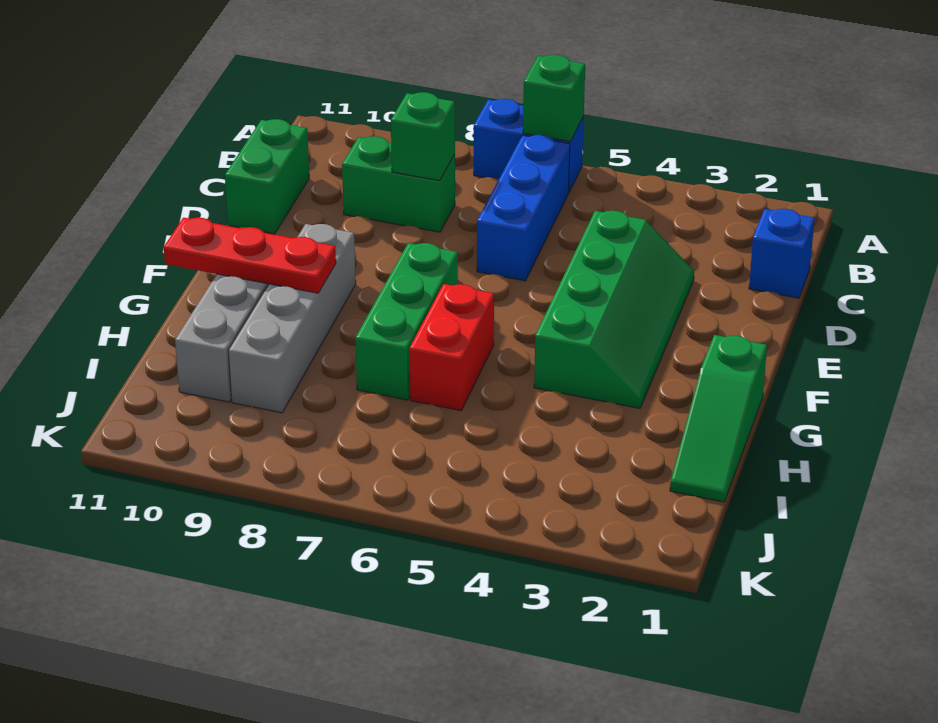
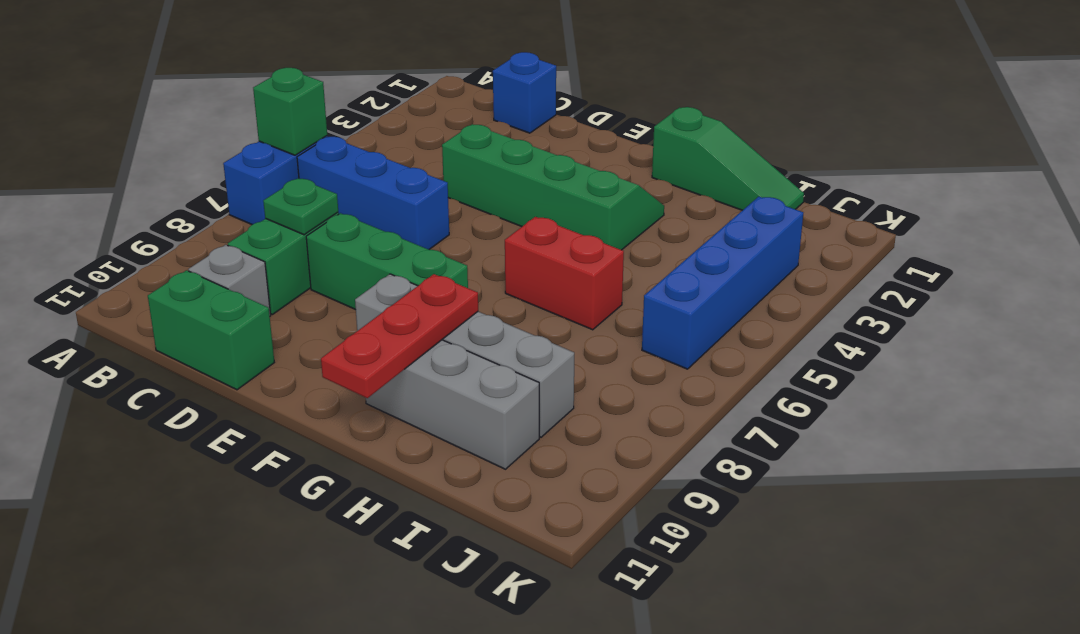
green brick C8 level 2 -> green plate C8 level 2
none -> grey brick C10 level 1
green brick F7:H7 level 1 -> green brick D8:F8 level 1
none -> blue brick J3:J6 level 1

